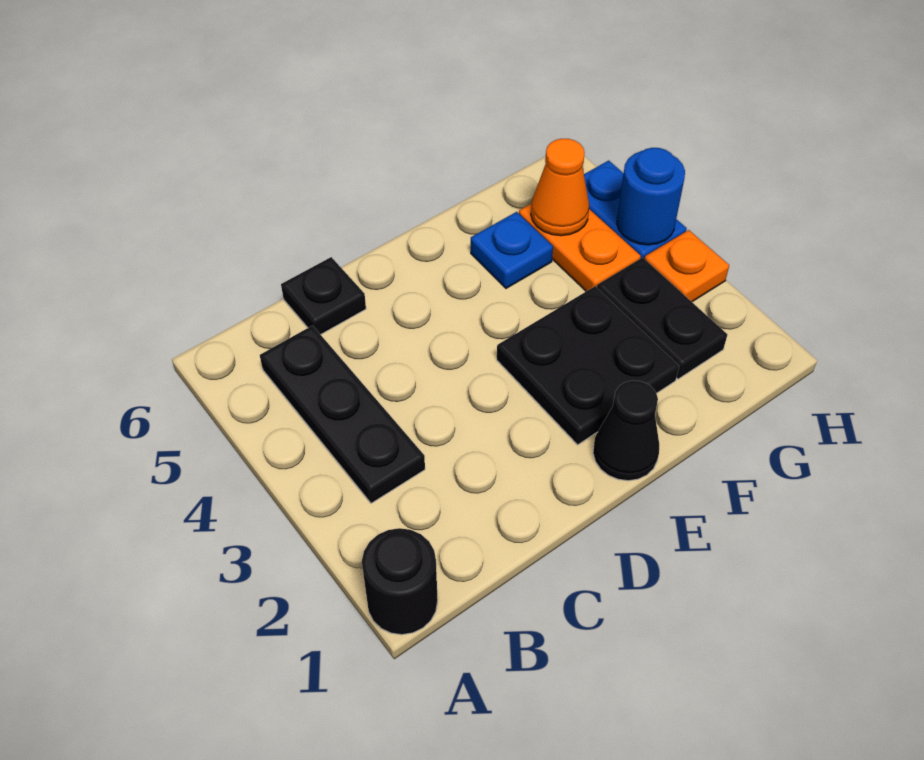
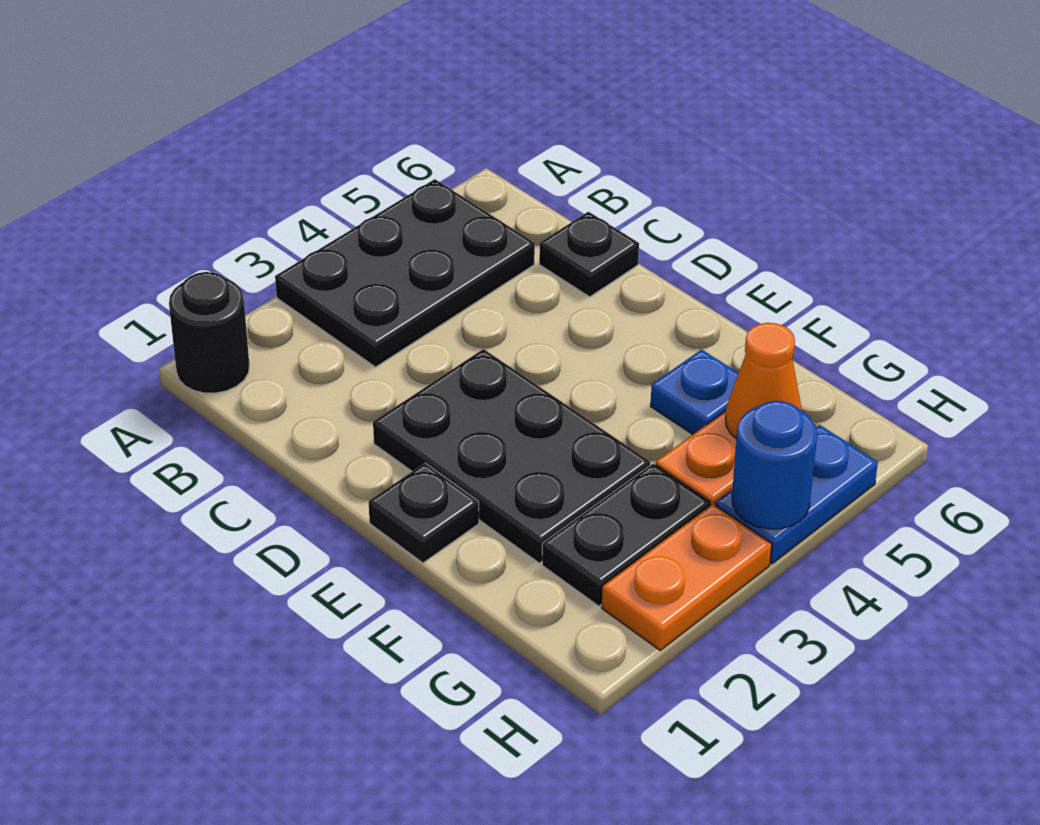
black plate B3:B5 level 1 -> black plate A3:B5 level 1
black cone E1 level 1 -> black plate E1 level 1
black plate E2:F3 level 1 -> black plate D2:F3 level 1
orange plate H3 level 1 -> orange plate H2:H3 level 1

